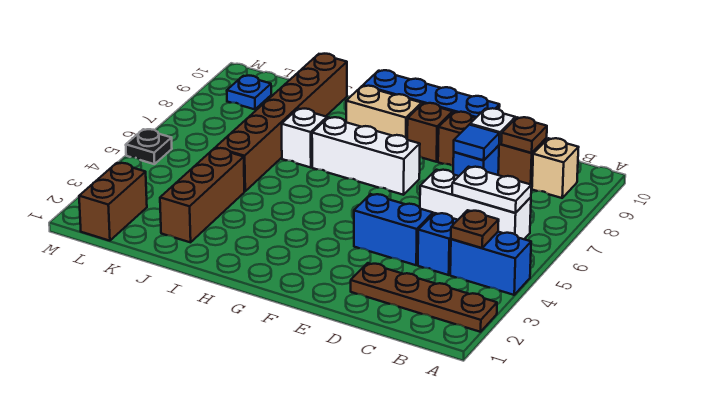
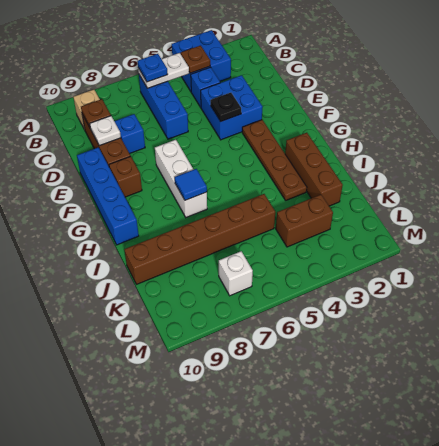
brown plate A2:D2 level 1 -> brown plate F3:I3 level 1
blue brick A4:B4 level 1 -> blue brick A3:B4 level 1
white brick B6:D6 level 1 -> blue brick B6:D6 level 1
white plate B6:C6 level 2 -> white plate B5:B6 level 2
blue brick D4:E4 level 1 -> blue brick D3:E4 level 1
blue tile D8 level 2 -> blue tile H7 level 2
tan brick G9:H9 level 1 -> none
white brick I7 level 1 -> white brick L7 level 1
brown brick J2:J4 level 1 -> brown brick H2:J2 level 1
brown brick L1:L2 level 1 -> brown brick K3:K4 level 1
blue plate L9 level 1 -> blue plate B6 level 3
black plate M5 level 1 -> black plate E4 level 2

